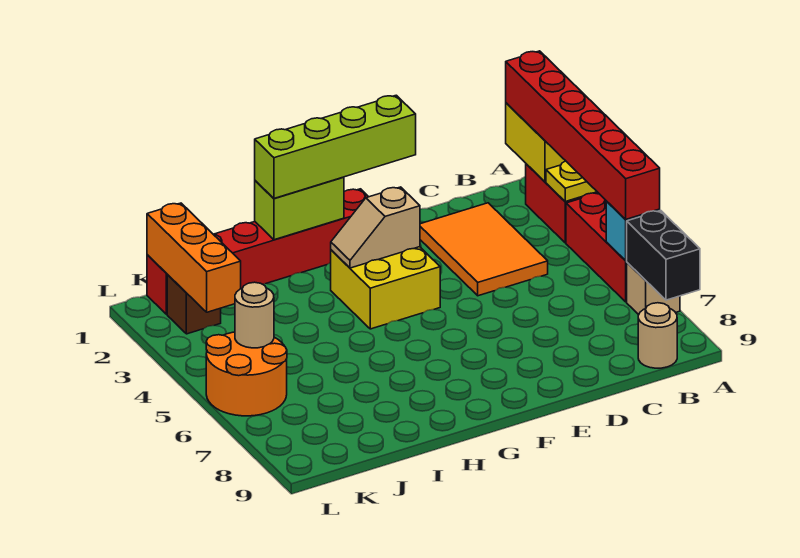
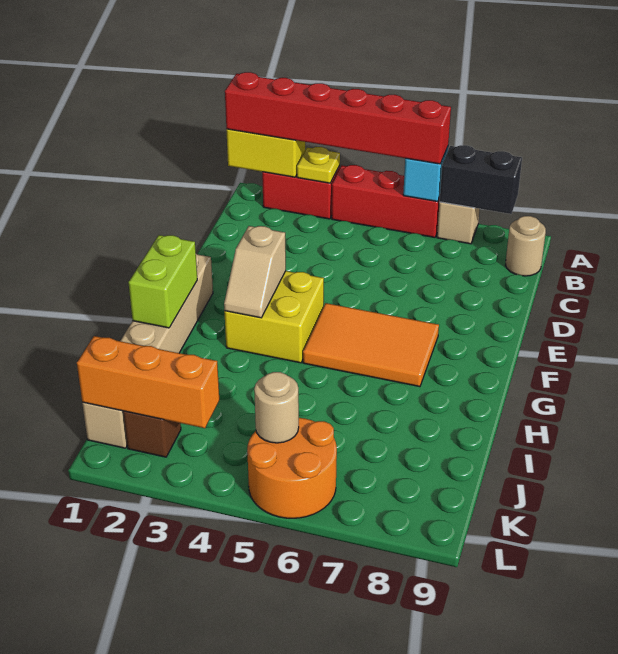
orange tile C2:D4 level 1 -> orange tile F5:G7 level 1
lime brick E1:H1 level 3 -> none
red brick F1:K1 level 1 -> tan brick F1:K1 level 1

